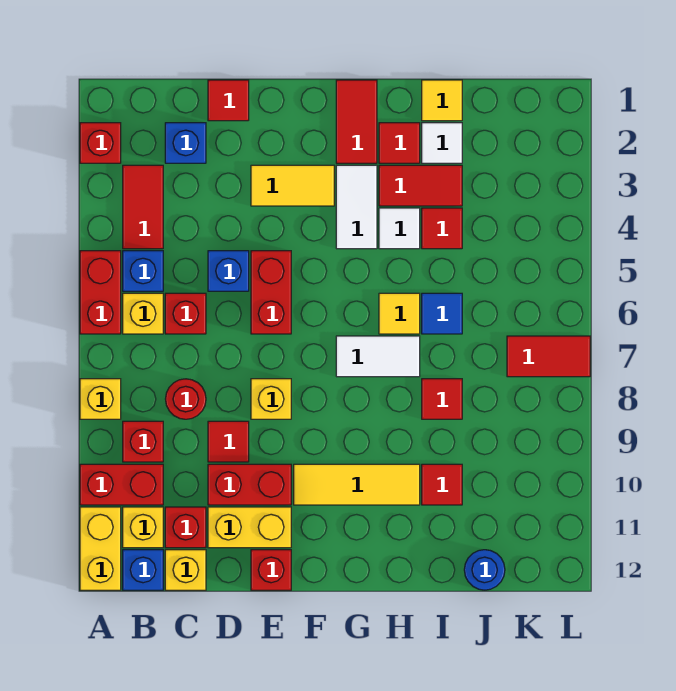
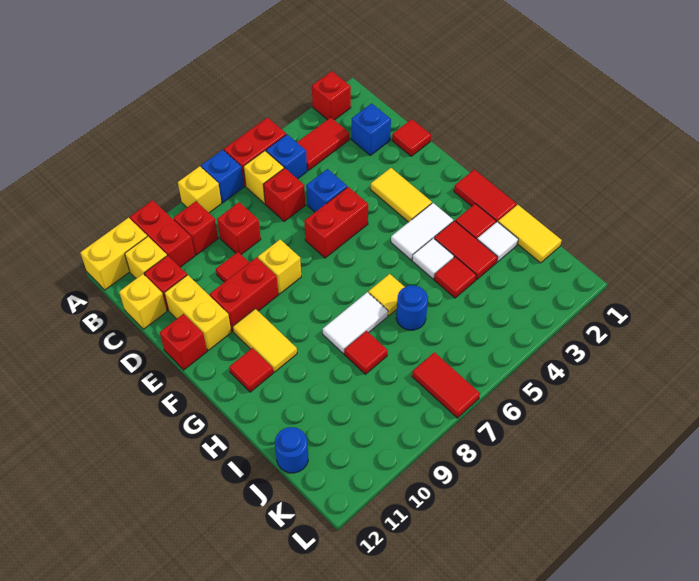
blue brick B12 level 1 -> blue brick A7 level 1
red round brick C8 level 1 -> red brick C8 level 1
red brick D10:E10 level 1 -> red brick E9:E10 level 1
yellow tile F10:H10 level 1 -> yellow tile F10:G10 level 1
red tile G1:G2 level 1 -> red tile G1:H1 level 1
white tile G7:H7 level 1 -> white tile H7:H8 level 1
yellow tile I1 level 1 -> yellow tile I1:J1 level 1
blue tile I6 level 1 -> blue round brick I6 level 1
red tile I10 level 1 -> red tile G11 level 1

